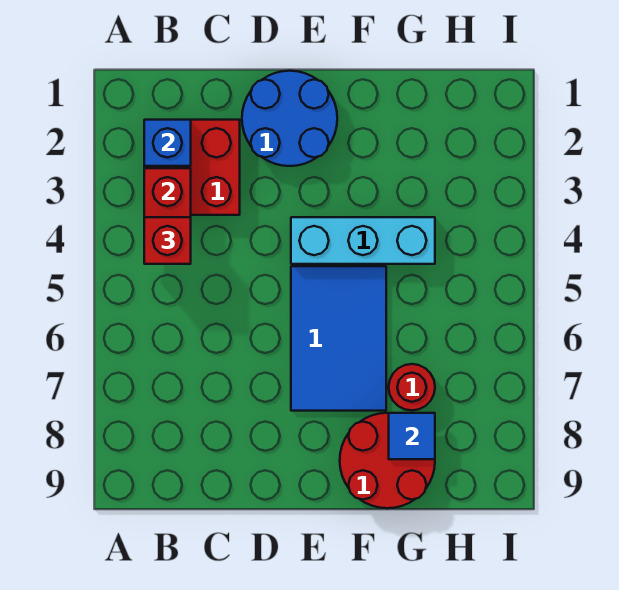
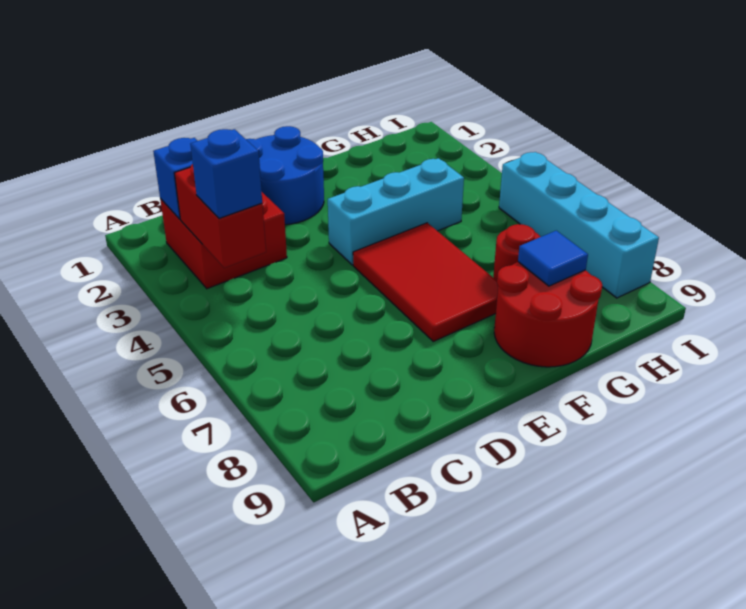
red brick B4 level 3 -> blue brick B4 level 3
blue tile E5:F7 level 1 -> red tile E5:F7 level 1
none -> cyan brick I5:I8 level 1

